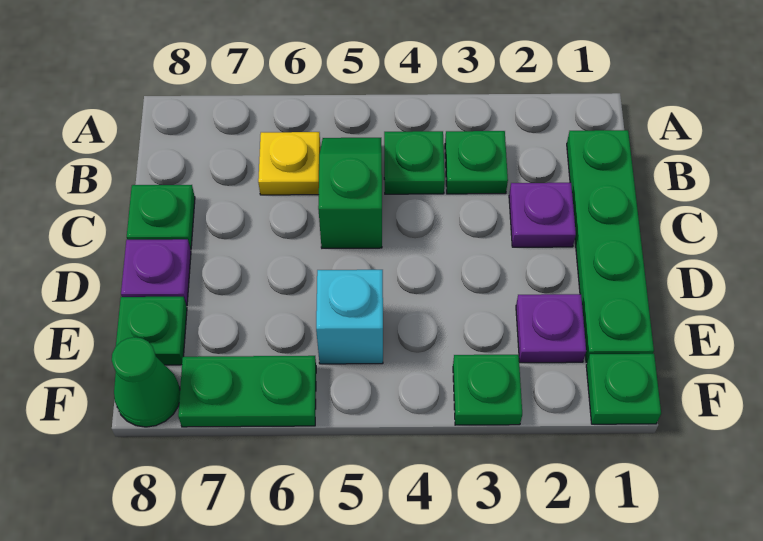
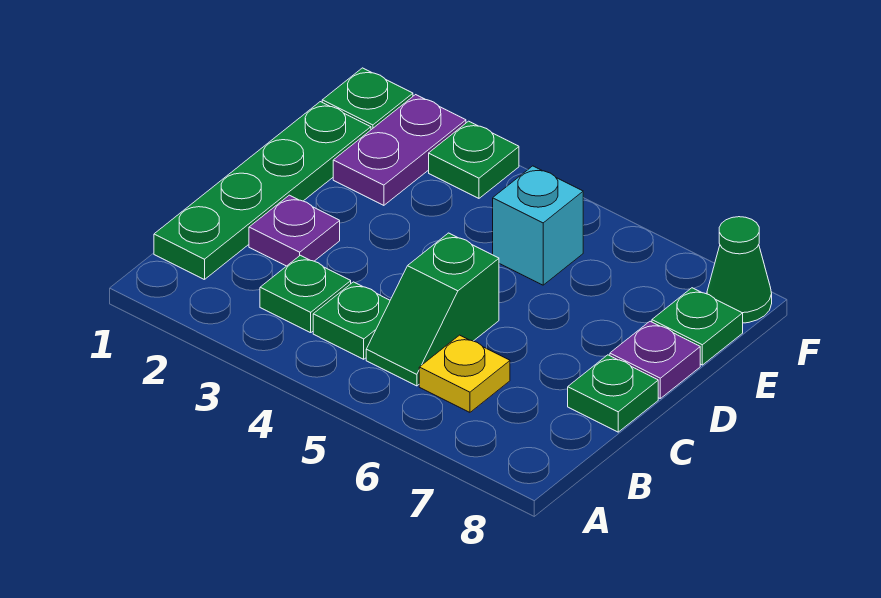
purple plate E2 level 1 -> purple plate E2:F2 level 1
green plate F6:F7 level 1 -> none

